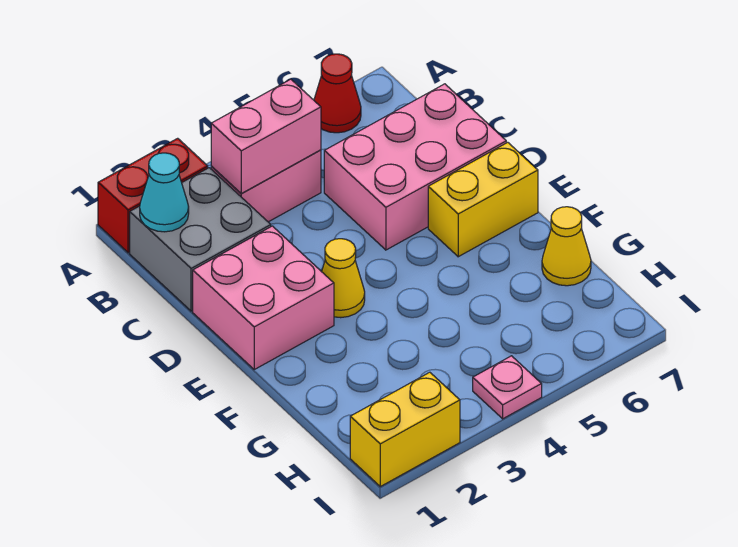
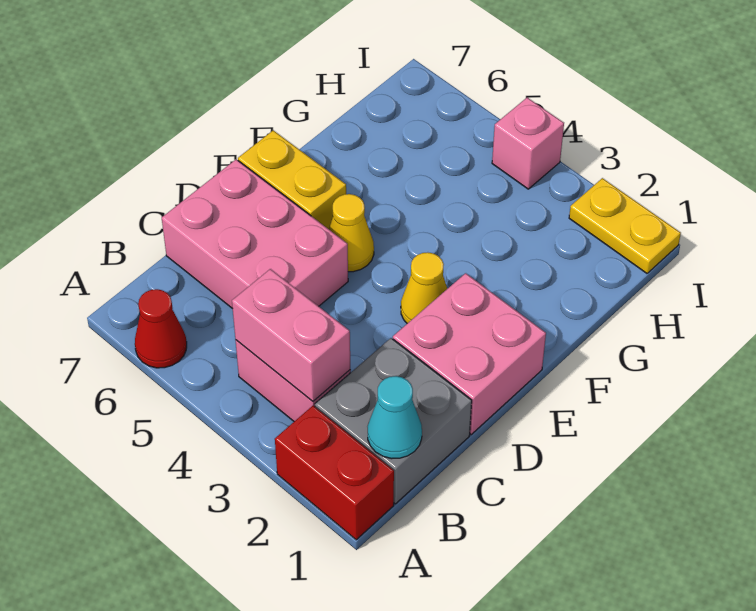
yellow cone G7 level 1 -> yellow cone E5 level 1
yellow brick I1:I2 level 1 -> yellow plate I1:I2 level 1
pink plate I4 level 1 -> pink brick I4 level 1

